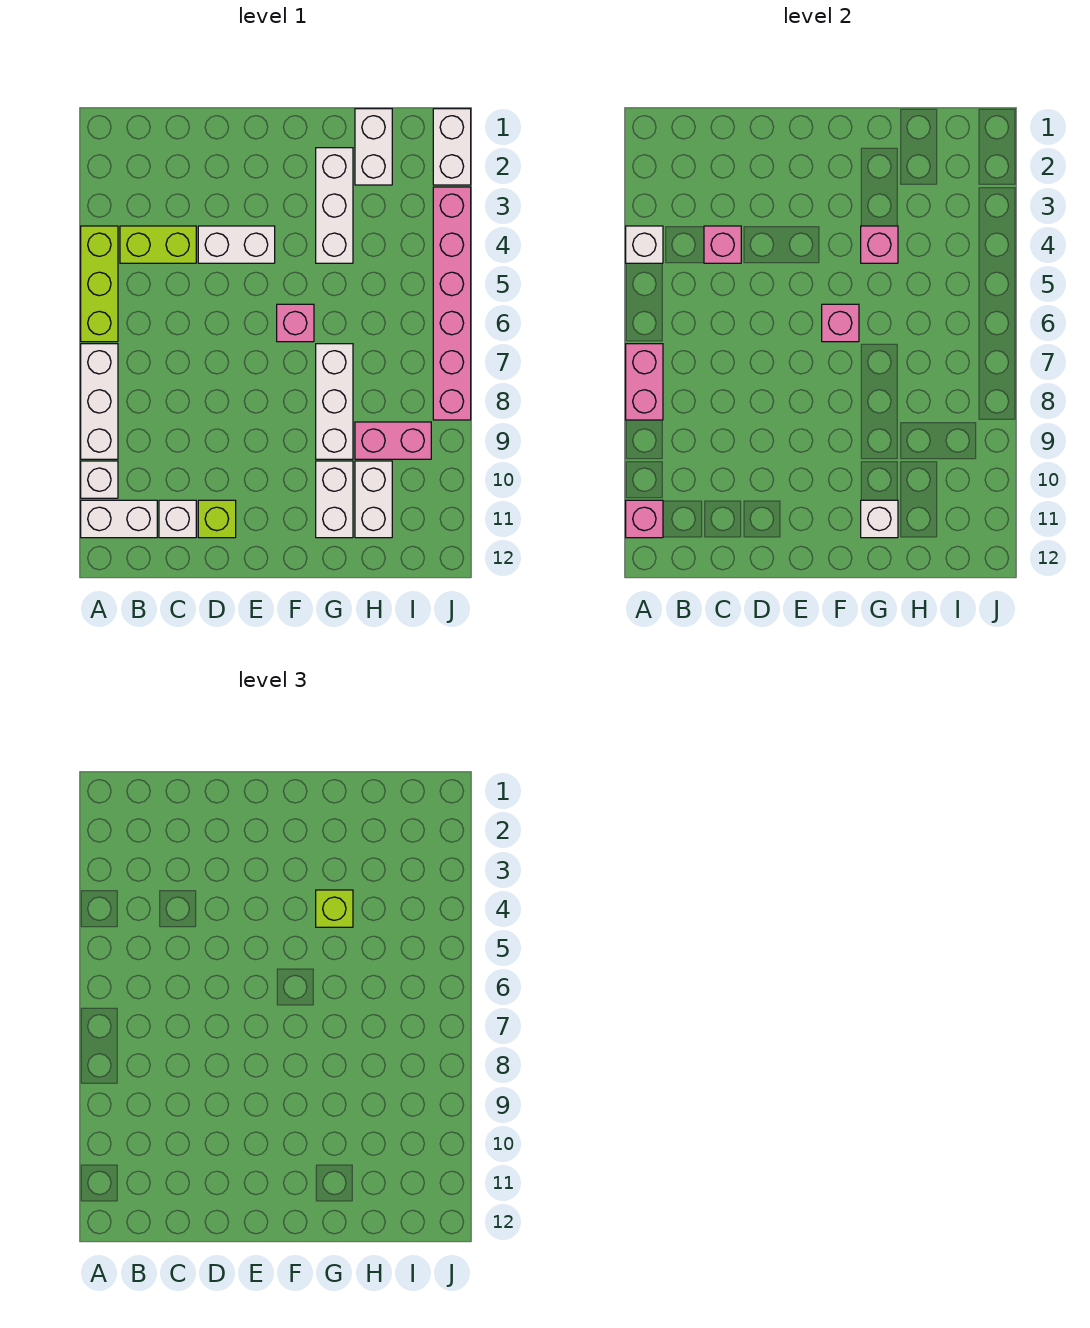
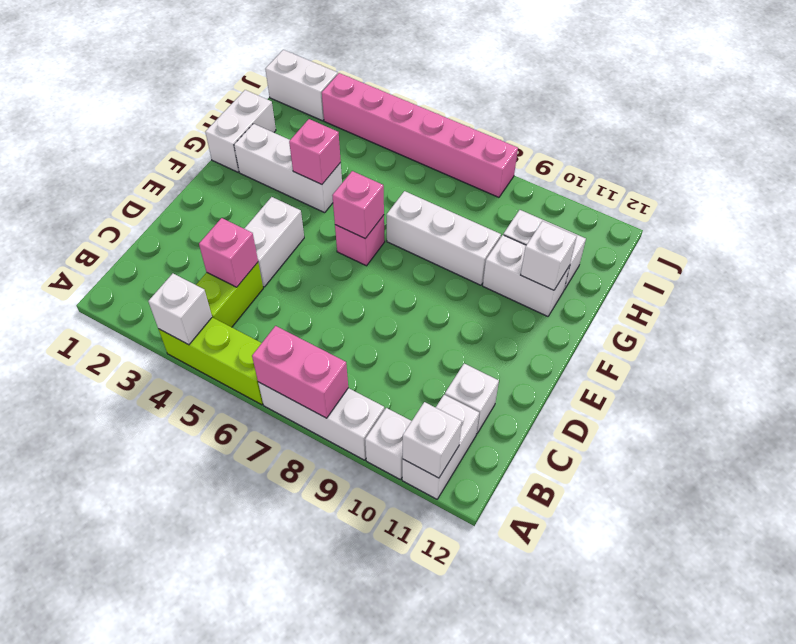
pink brick A11 level 2 -> white brick A11 level 2
lime brick D11 level 1 -> none
lime brick G4 level 3 -> none
white brick H1:H2 level 1 -> white brick G1:H1 level 1
pink brick H9:I9 level 1 -> none

